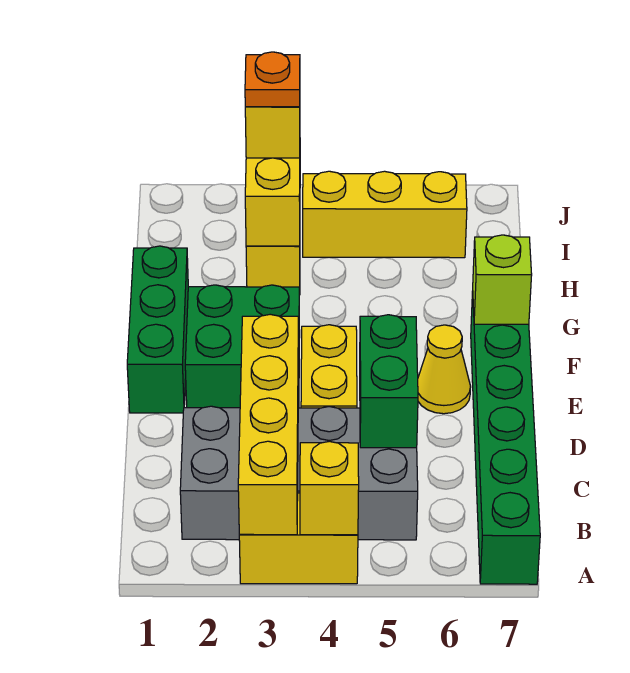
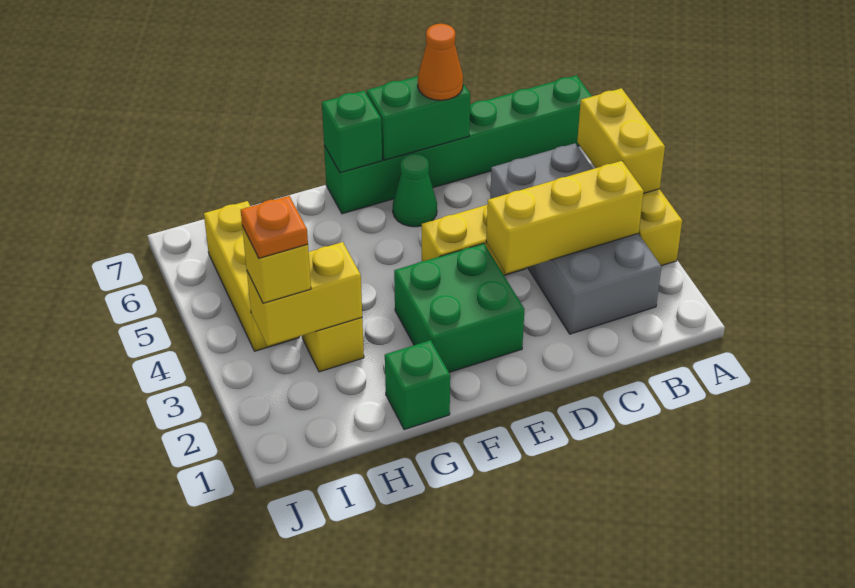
yellow brick A3:D3 level 2 -> yellow brick B3:D3 level 2
yellow brick A4 level 2 -> yellow brick A4:A5 level 2
green brick C5:D5 level 2 -> green brick D7:E7 level 2
none -> orange cone D7 level 3
green brick E1:G1 level 1 -> green brick G1 level 1
yellow cone E6 level 1 -> green cone E6 level 1
lime brick F7 level 2 -> green brick F7 level 2

